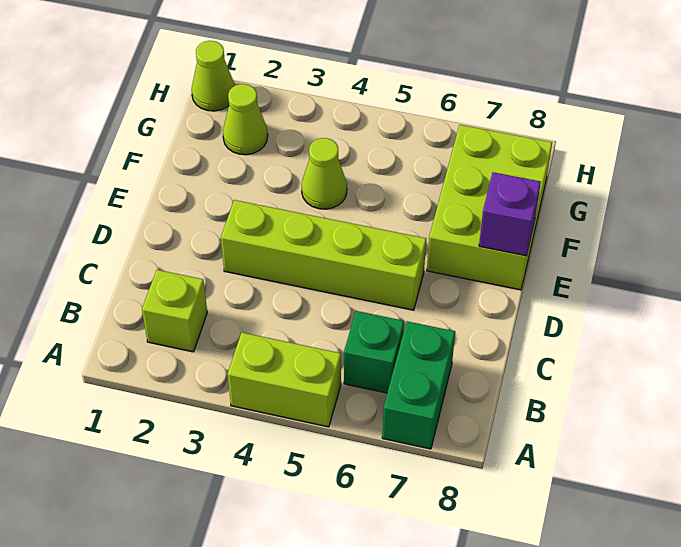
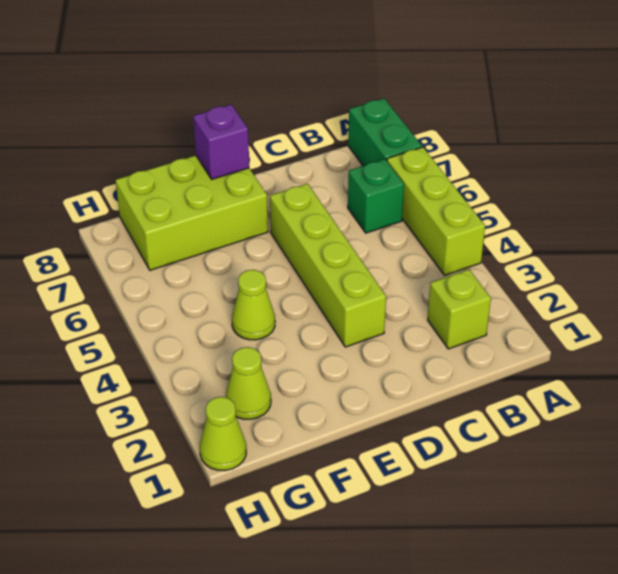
lime brick A4:A5 level 1 -> lime brick A4:A6 level 1
green brick A7:B7 level 1 -> green brick A7:A8 level 1

